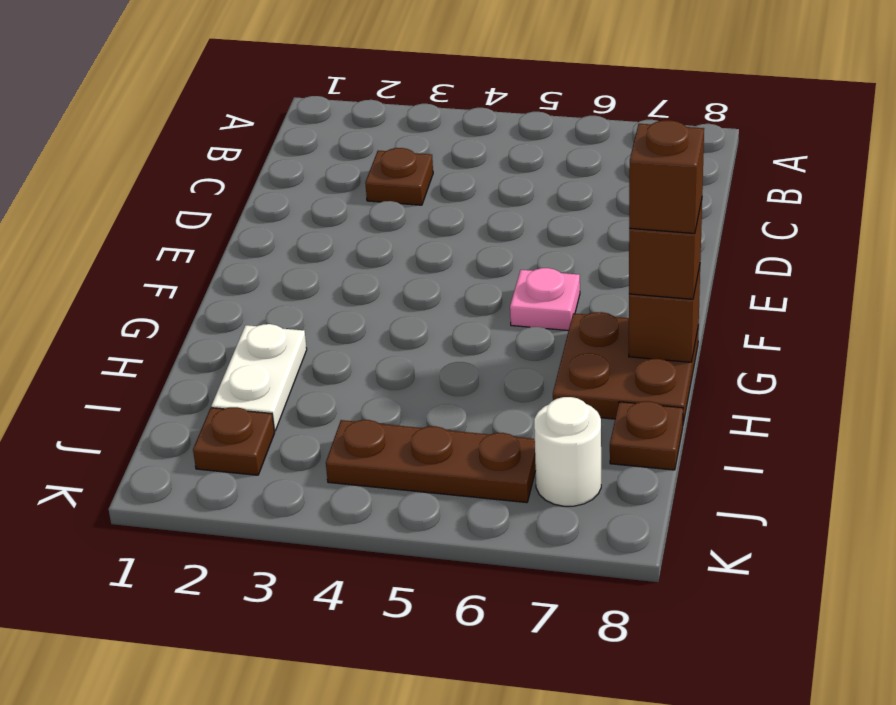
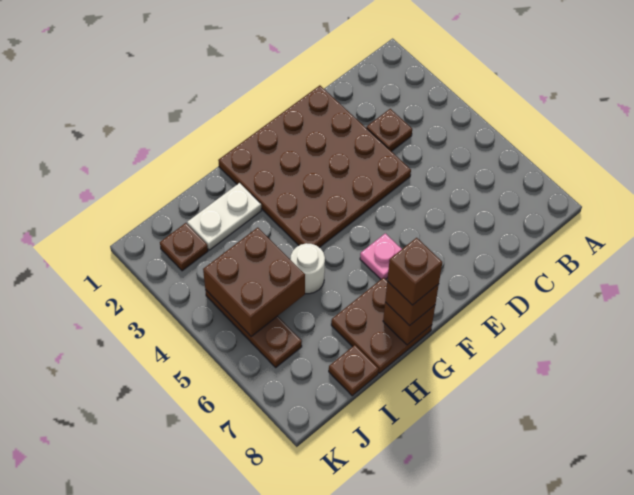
none -> brown plate D1:G4 level 1
none -> brown brick I4:J5 level 2
white round brick J7 level 1 -> white round brick H5 level 1

